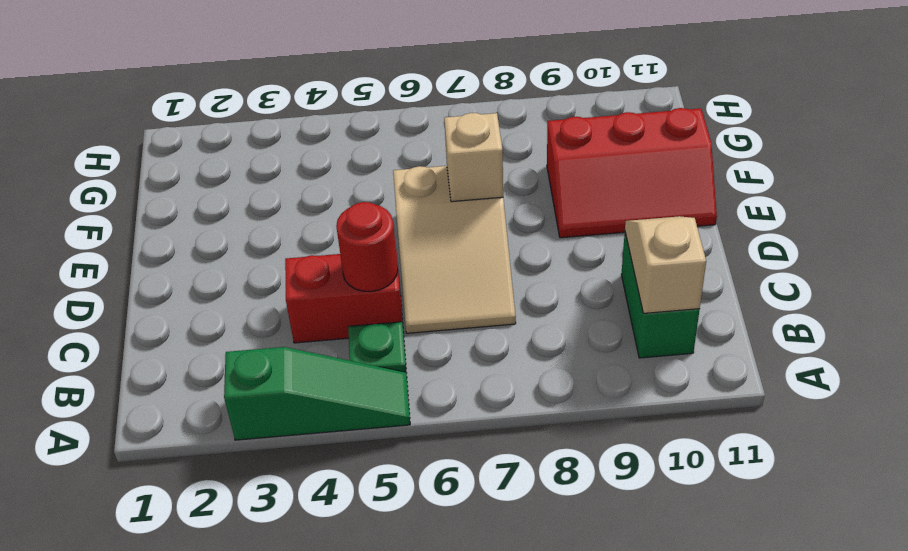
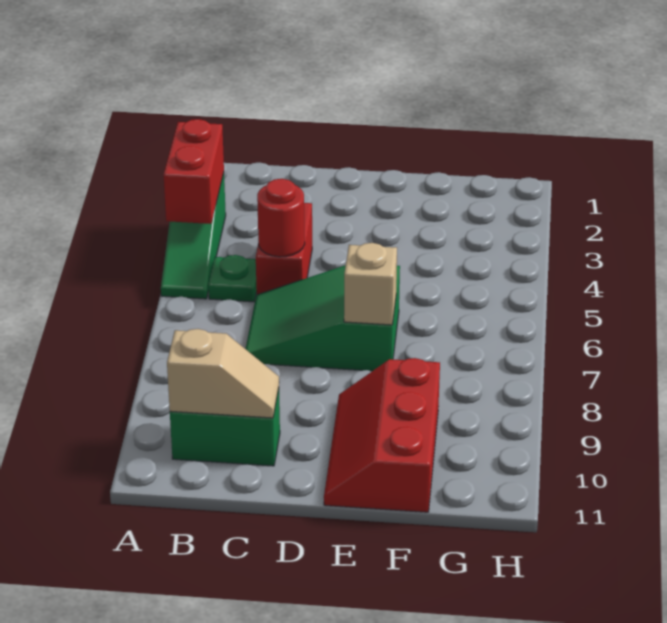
none -> red brick A3:A4 level 2
tan slope C6:E7 level 1 top E -> green slope C6:E7 level 1 top E

